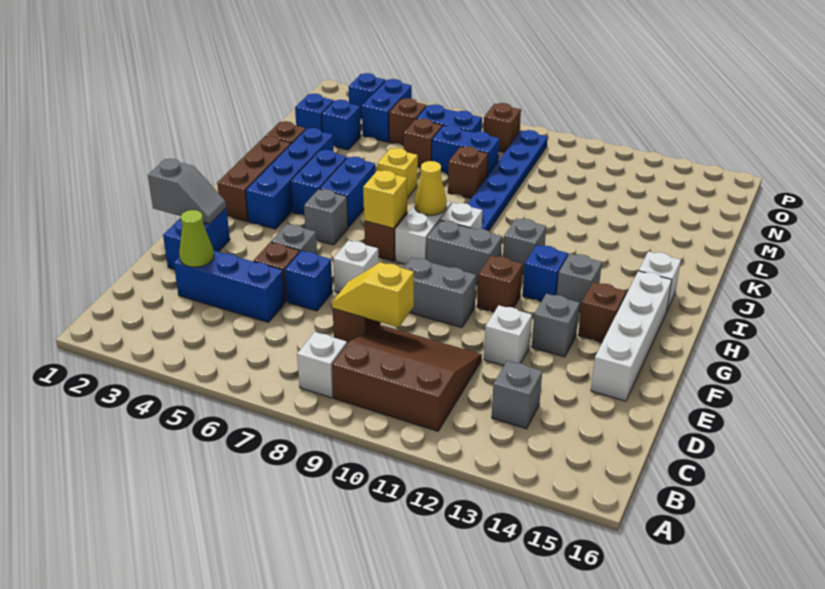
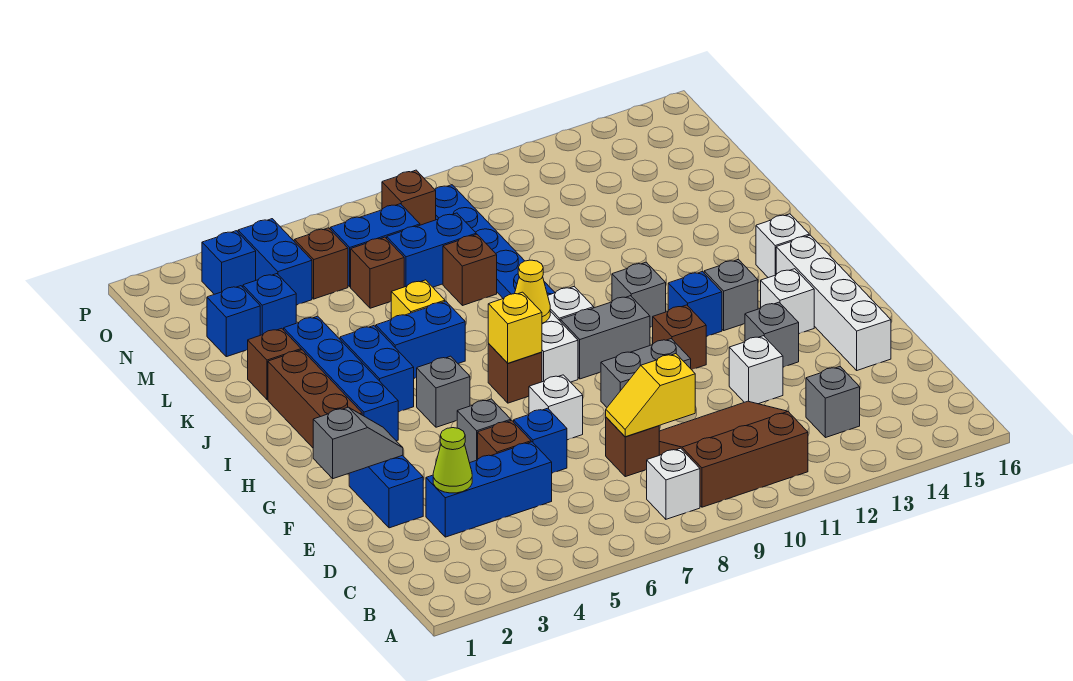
brown brick G14 level 1 -> white brick G14 level 1
blue brick I5:J5 level 1 -> blue brick J5:J6 level 1

